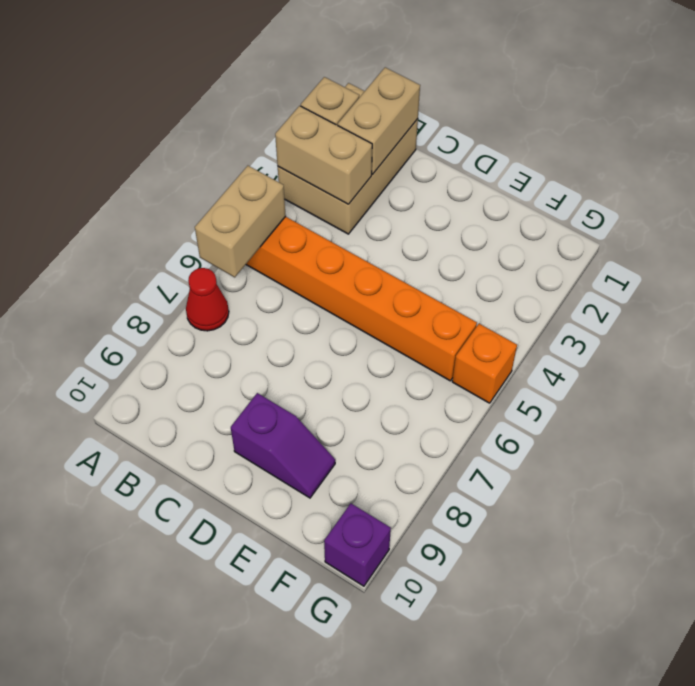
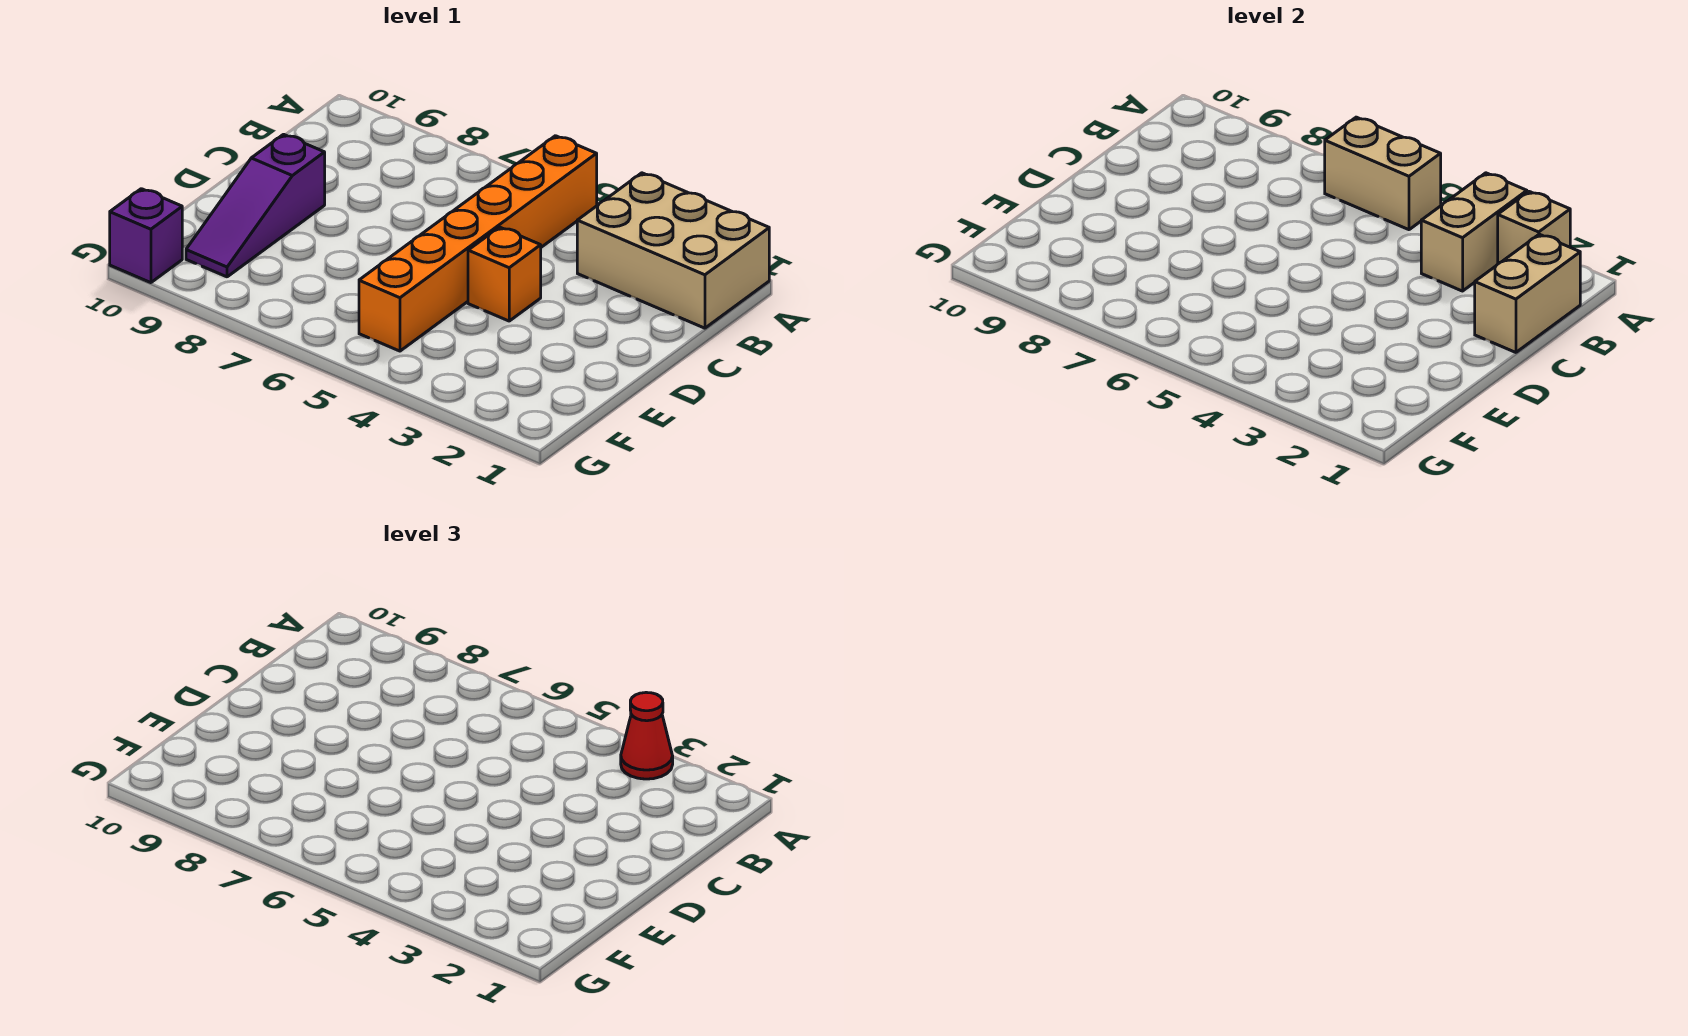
red cone A7 level 1 -> red cone A3 level 3
tan brick B1:B2 level 2 -> tan brick B1:C1 level 2
purple slope D9:E9 level 1 top D -> purple slope D9:F9 level 1 top D
orange brick G5 level 1 -> orange brick D4 level 1

